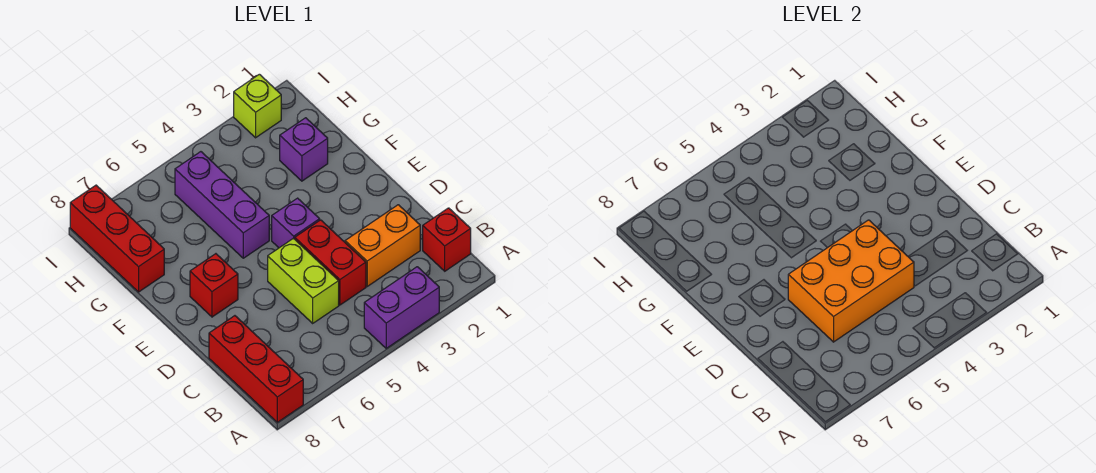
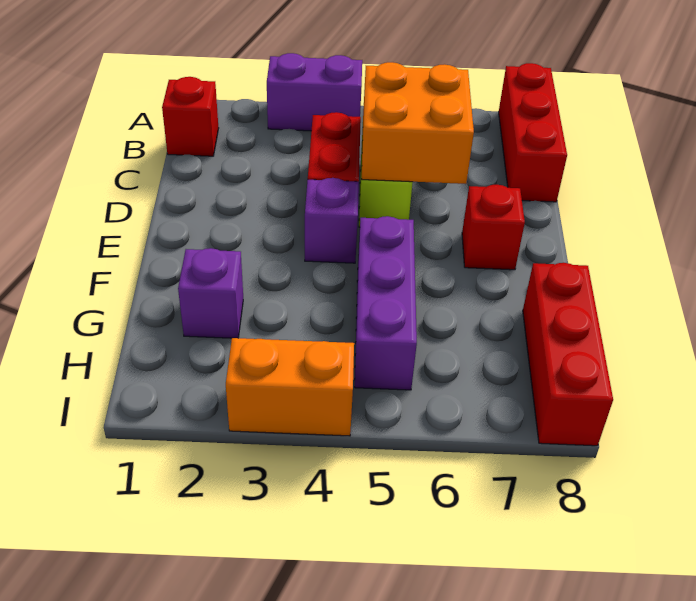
orange brick C2:C3 level 1 -> orange brick I3:I4 level 1
orange brick C4:D6 level 2 -> orange brick C5:D6 level 2
lime brick I2 level 1 -> none

